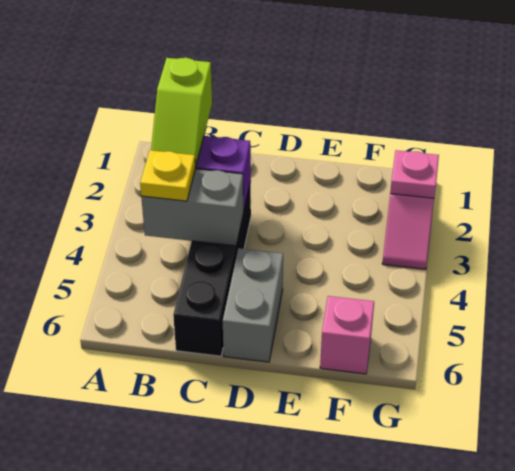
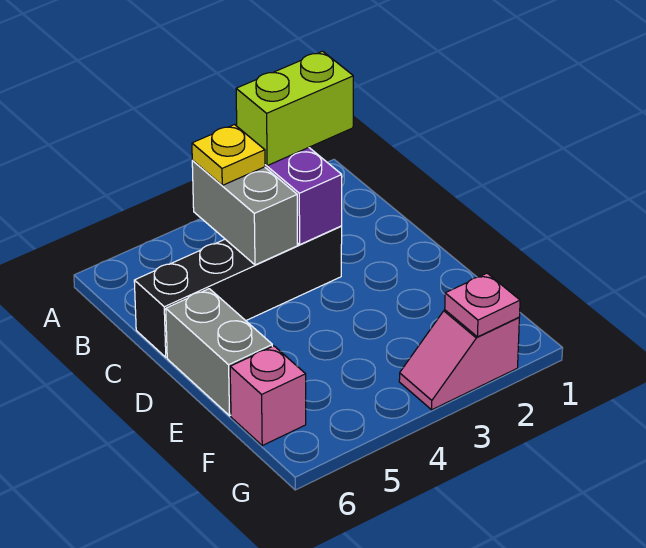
lime slope B2:B3 level 3 top 2 -> lime brick B2:B3 level 3
grey brick D5:D6 level 1 -> grey brick D6:E6 level 1

